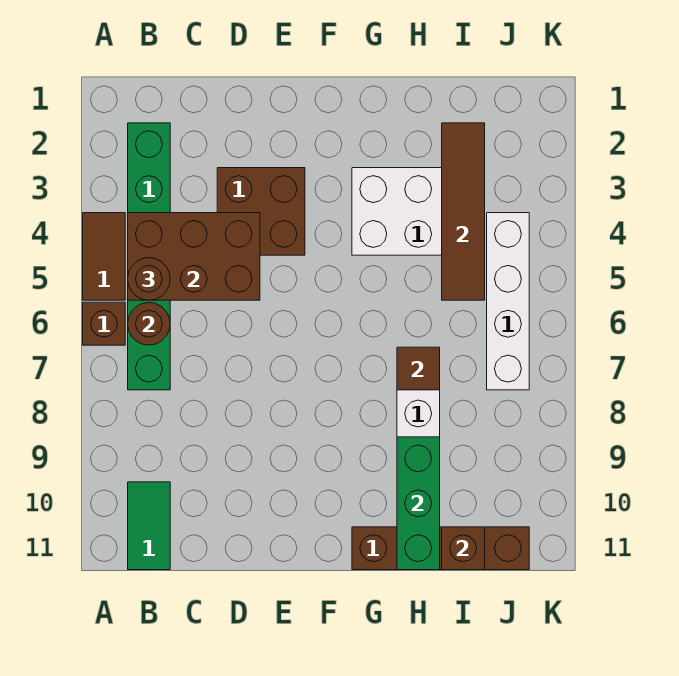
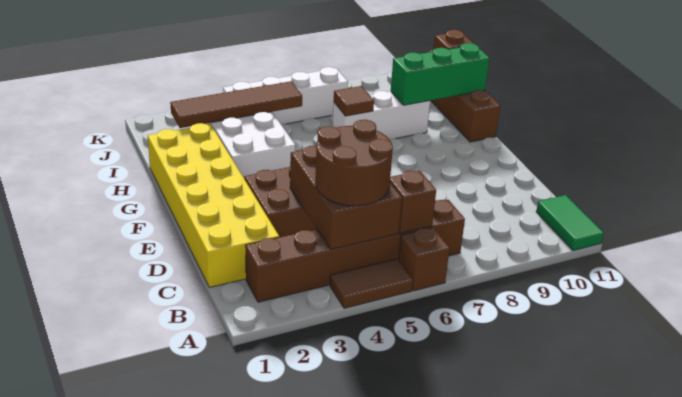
green brick B2:B7 level 1 -> brown brick B2:B7 level 1
brown round brick B5 level 3 -> brown round brick B4:C5 level 3
brown round brick B6 level 2 -> brown brick B6 level 2
green tile B10:B11 level 1 -> green tile A11:B11 level 1
none -> yellow brick C1:H2 level 1

